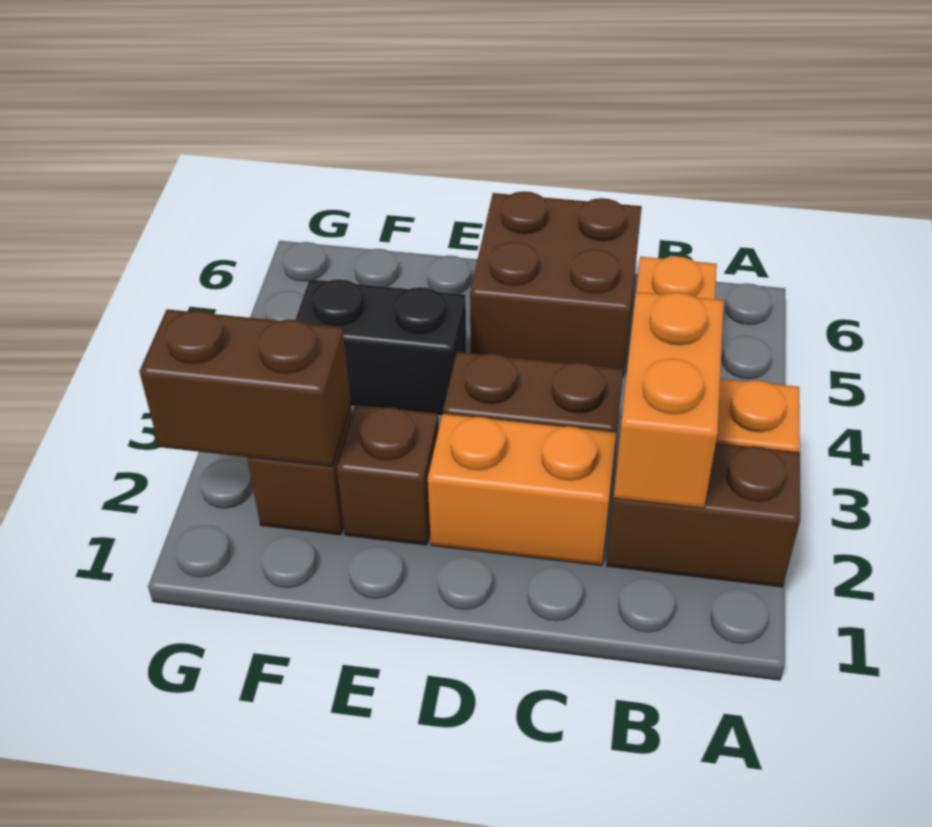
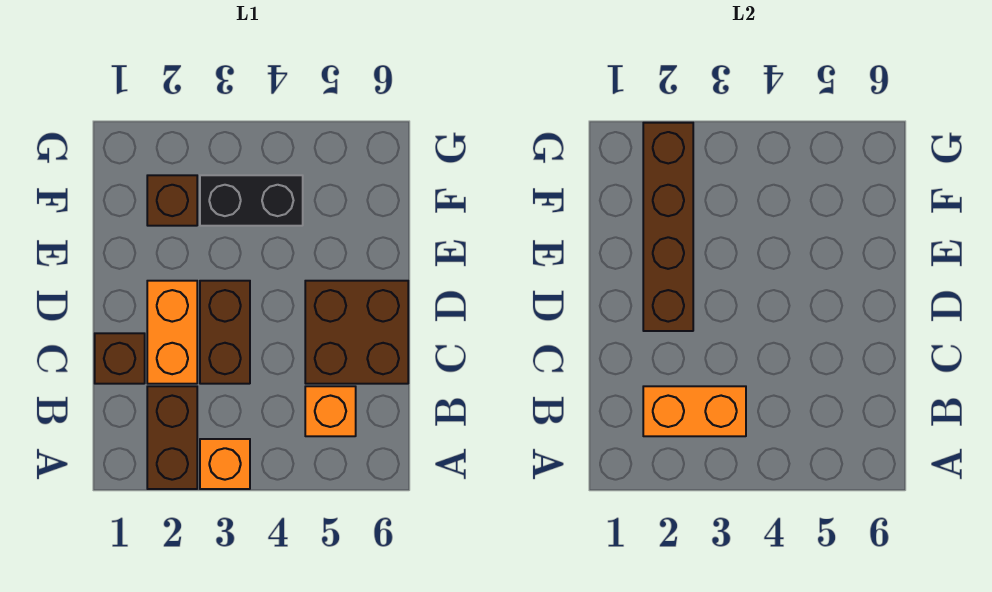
brown brick E2 level 1 -> brown brick C1 level 1
black brick E4:F4 level 1 -> black brick F3:F4 level 1
brown brick F2:G2 level 2 -> brown brick D2:G2 level 2

